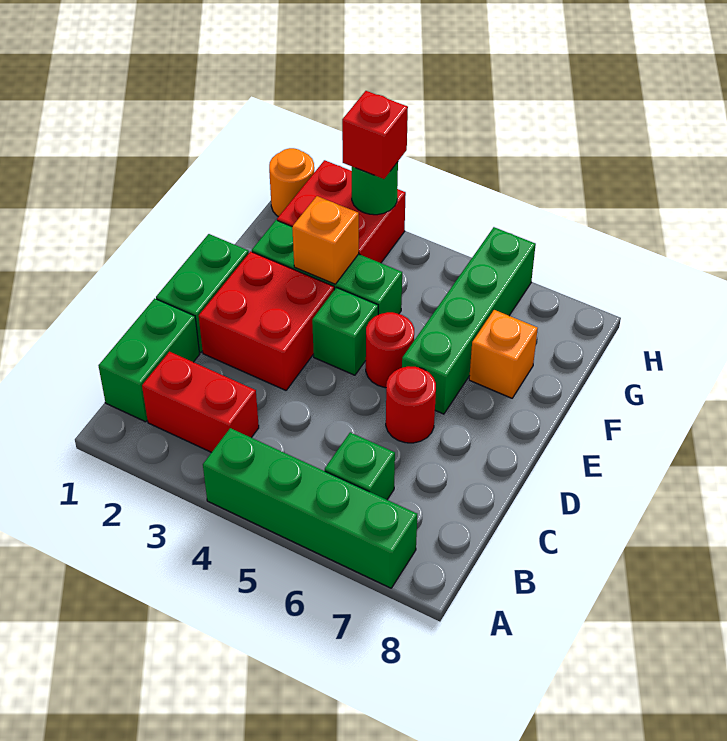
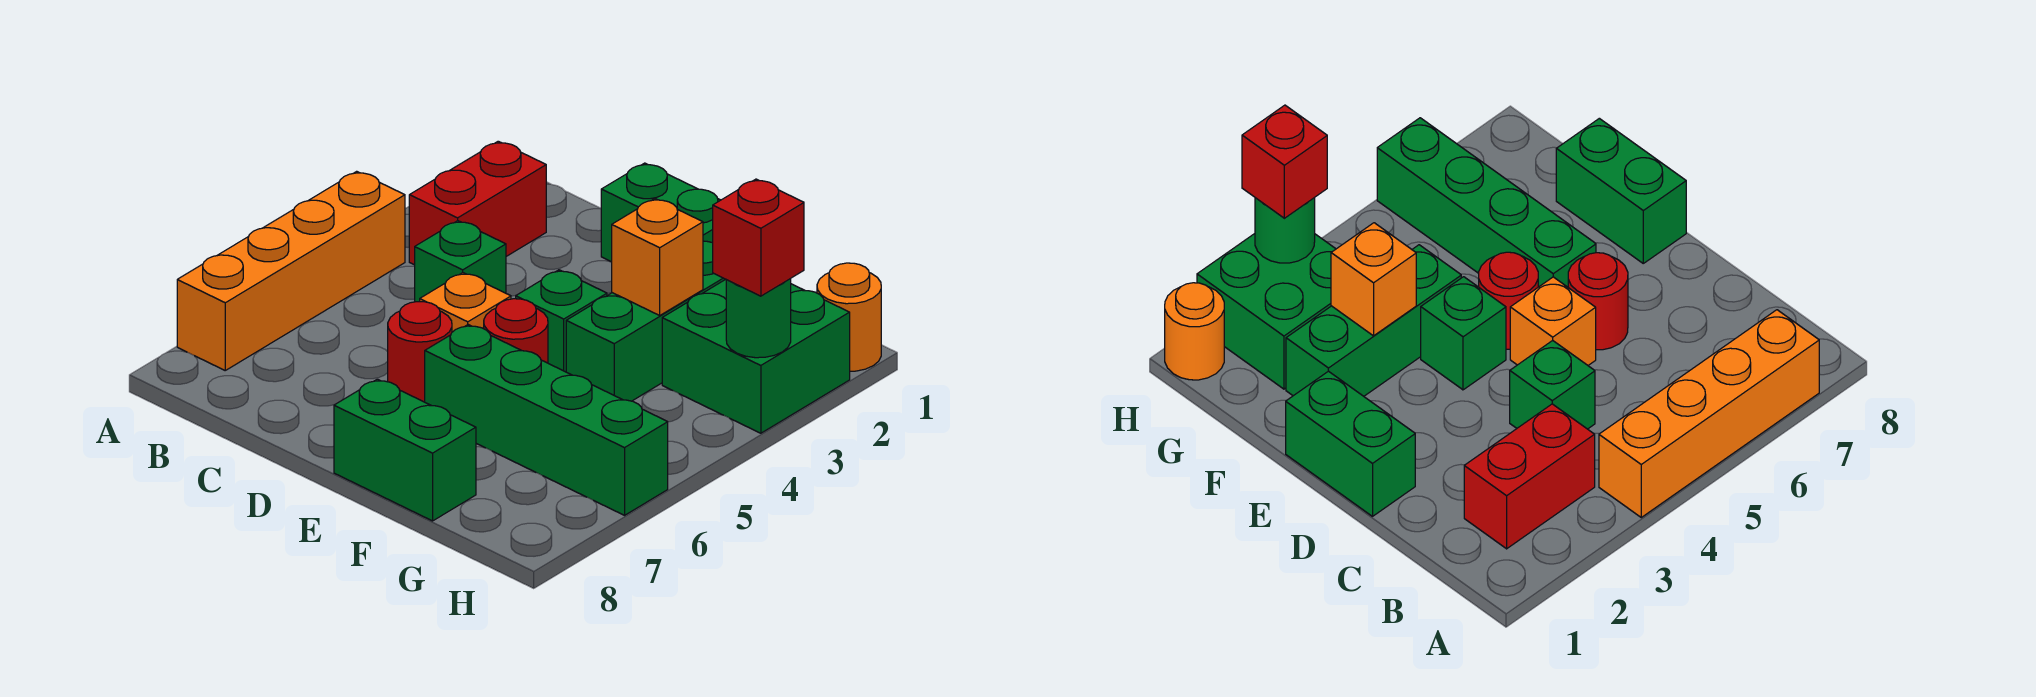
green brick A4:A7 level 1 -> orange brick A4:A7 level 1
green brick B1:C1 level 1 -> green brick E8:F8 level 1
green brick B6 level 1 -> green brick C4 level 1
red brick D2:E3 level 1 -> none
orange brick F7 level 1 -> orange brick D5 level 1
red brick G2:H3 level 1 -> green brick G2:H3 level 1

